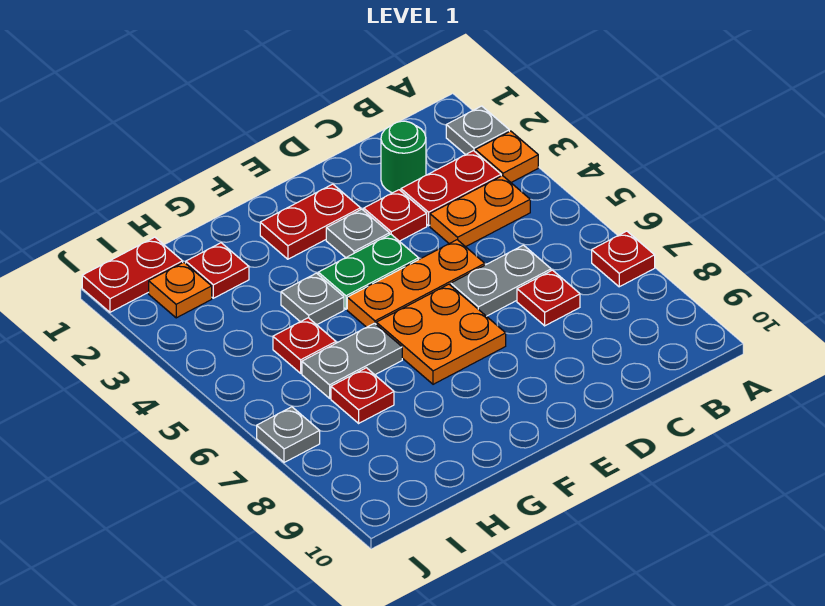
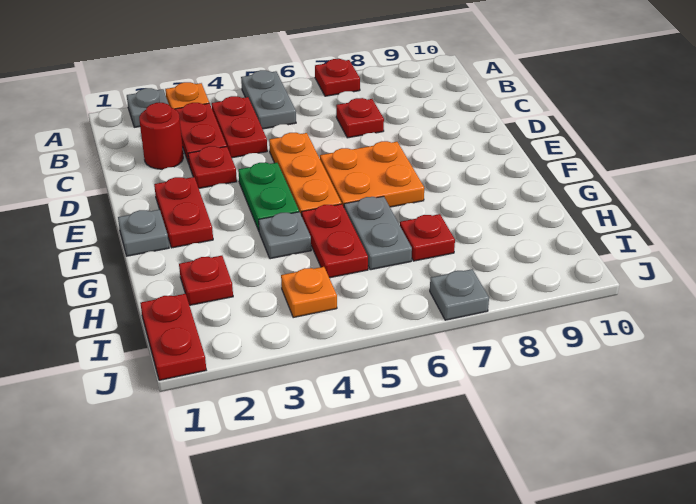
orange plate B4:C4 level 1 -> red plate B4:C4 level 1
green round brick C2 level 1 -> red round brick C2 level 1
grey plate C6:D6 level 1 -> grey plate A5:B5 level 1
grey plate E3 level 1 -> grey plate F1 level 1
red plate H5 level 1 -> red plate G5:H5 level 1
orange plate I2 level 1 -> orange plate I4 level 1

